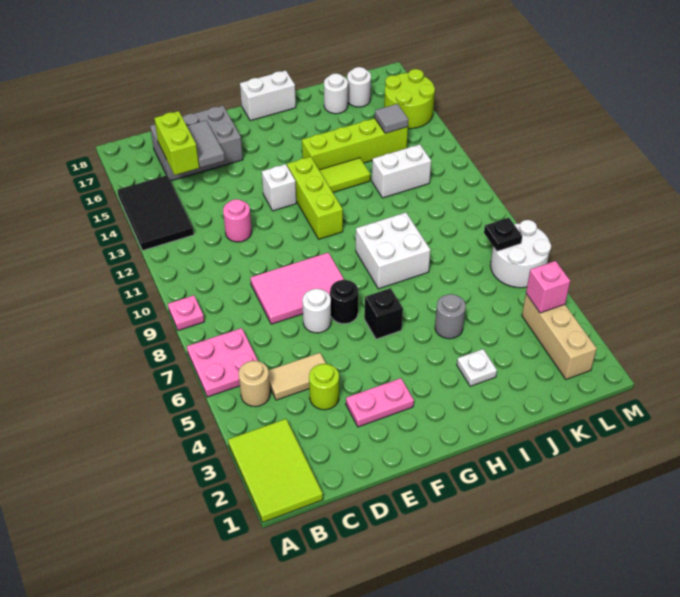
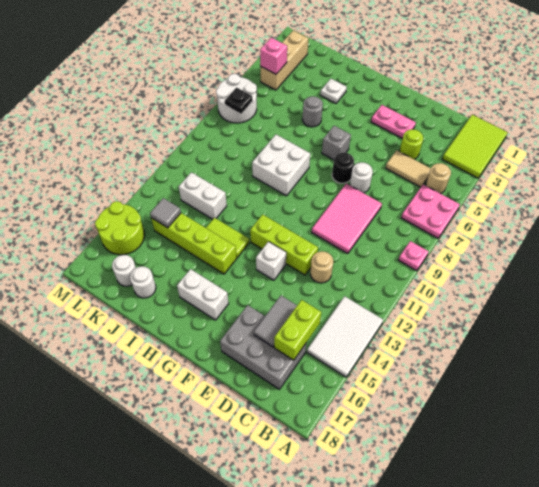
black tile A13:B15 level 1 -> white tile A13:B15 level 1
pink tile D8:F9 level 1 -> pink tile D8:E10 level 1
pink round brick D12 level 1 -> tan round brick D12 level 1
black brick G6 level 1 -> grey brick G6 level 1
lime brick G11:G13 level 1 -> lime brick E12:G12 level 1
white brick G18:H18 level 1 -> white brick G16:H16 level 1

